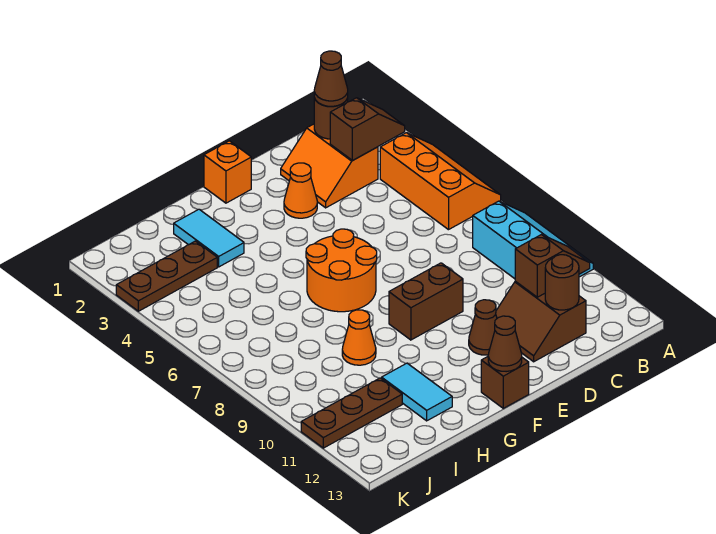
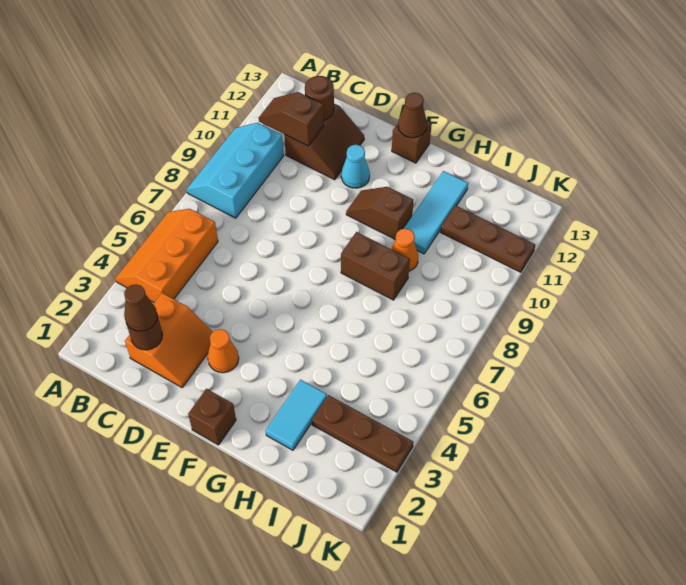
brown slope B3:C3 level 2 top C -> brown slope F10:G10 level 1 top G
brown brick E9:F9 level 1 -> brown brick G8:H8 level 1
brown cone E11 level 1 -> cyan cone E11 level 1
orange brick F1 level 1 -> brown brick F1 level 1
orange round brick F6:G7 level 1 -> none
cyan tile H11:H12 level 1 -> cyan tile H10:H12 level 1

